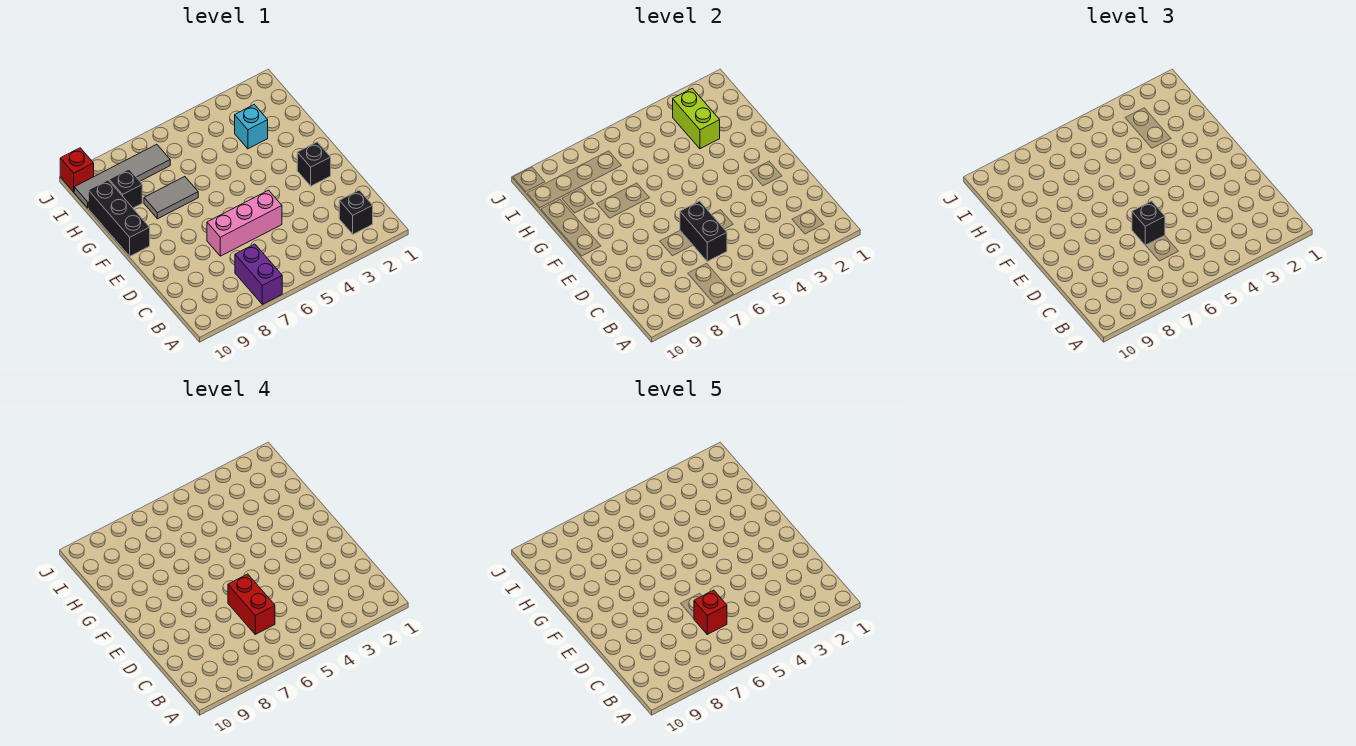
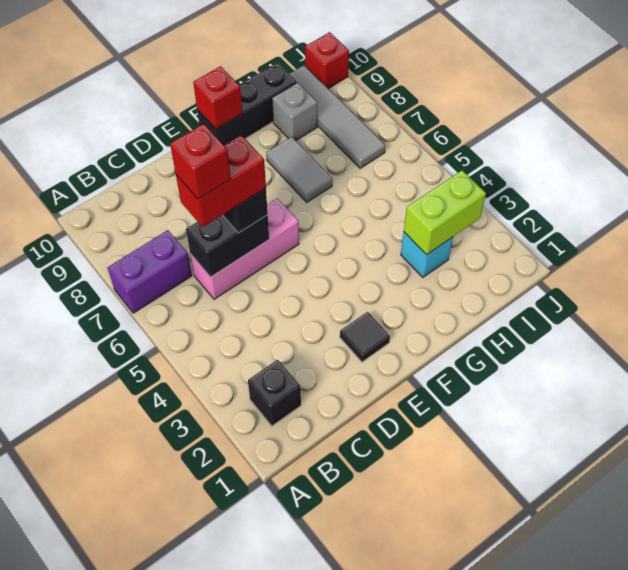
pink brick D5:D7 level 1 -> pink brick C6:E6 level 1
black brick E2 level 1 -> black tile E2 level 1
none -> red brick F10 level 2
black brick H9 level 1 -> grey brick H9 level 1

